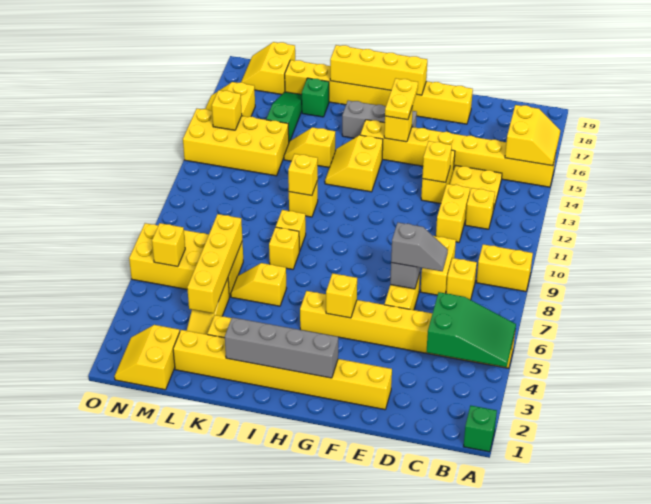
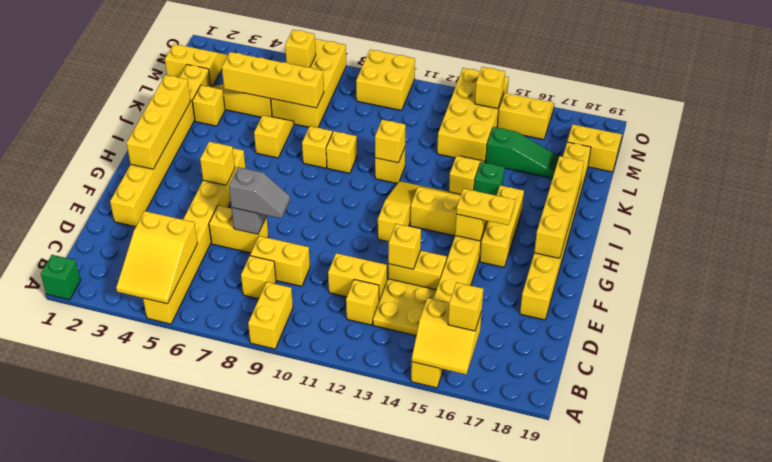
green slope A4:C5 level 2 top C -> yellow slope A4:C5 level 2 top C
none -> yellow brick B16 level 3
grey slope D7:E7 level 3 top E -> grey slope E7:E8 level 3 top 7
grey brick G2:J2 level 2 -> yellow brick G2:J2 level 2
none -> yellow slope G12:I12 level 1 top G
grey brick G16:I16 level 1 -> yellow brick G16:I16 level 1
green brick K17 level 1 -> green brick J15 level 1
none -> yellow brick N9:O10 level 1

